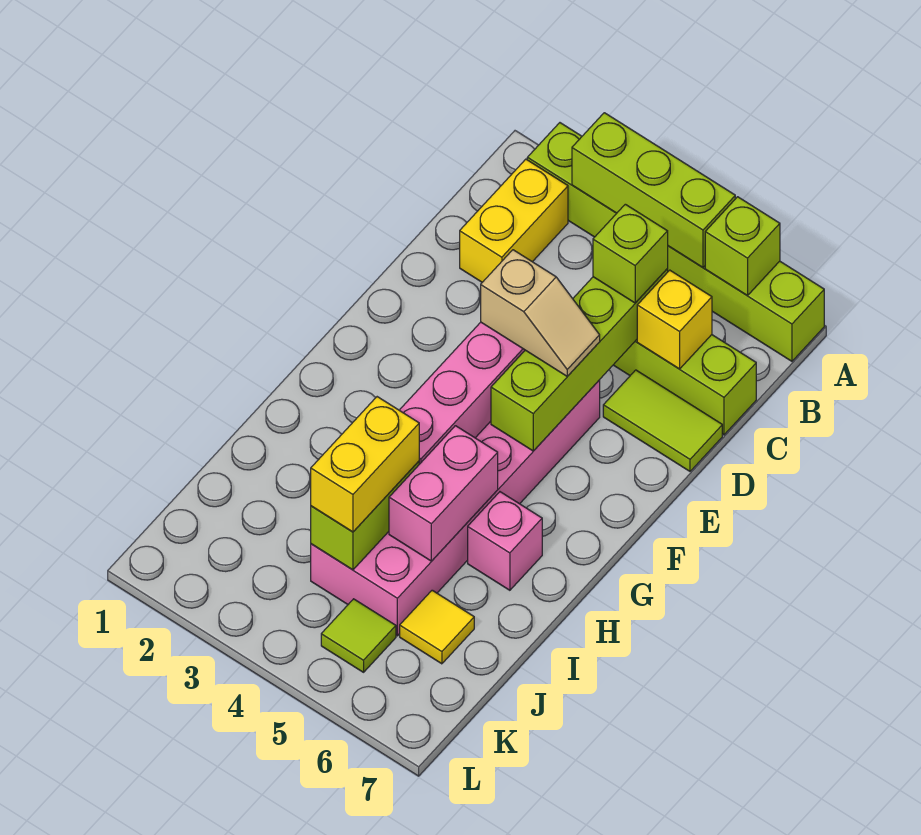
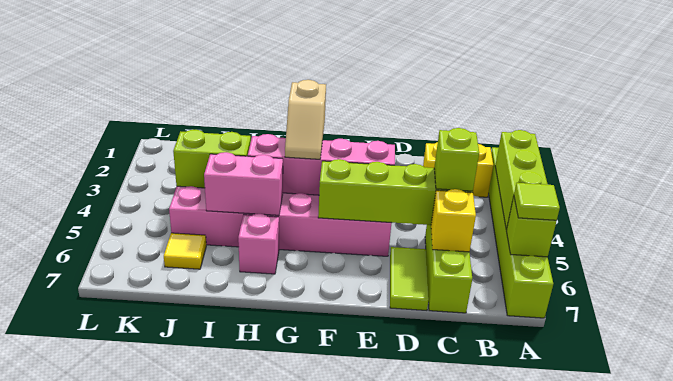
tan slope E4:E5 level 3 top 4 -> tan slope G3:G4 level 3 top 3
yellow brick I4:J4 level 3 -> none
lime tile K5 level 1 -> lime tile A6 level 3

